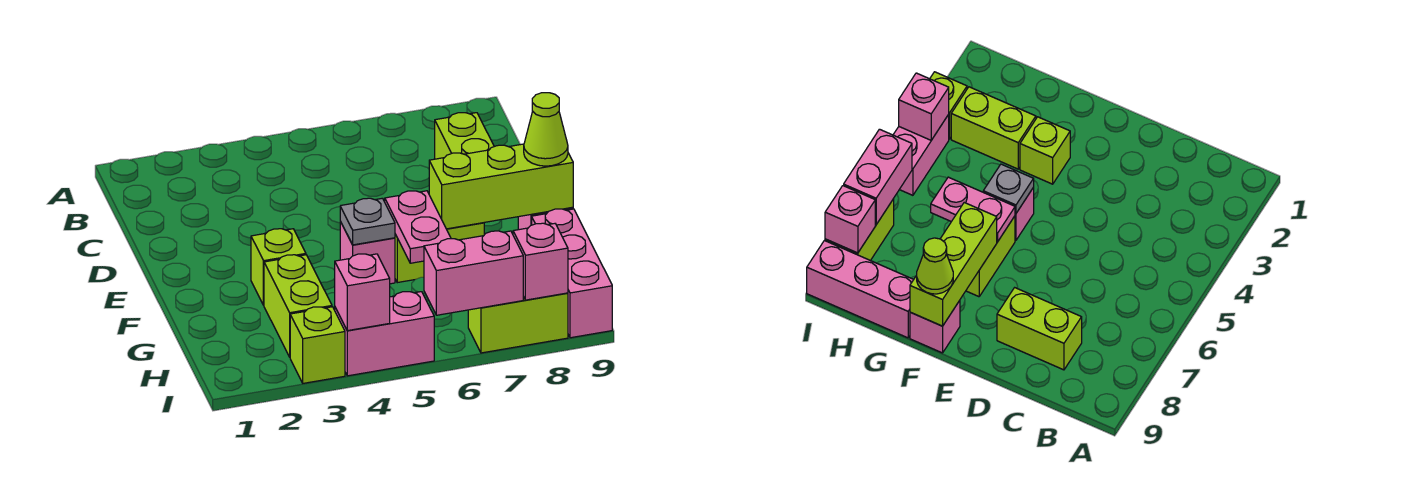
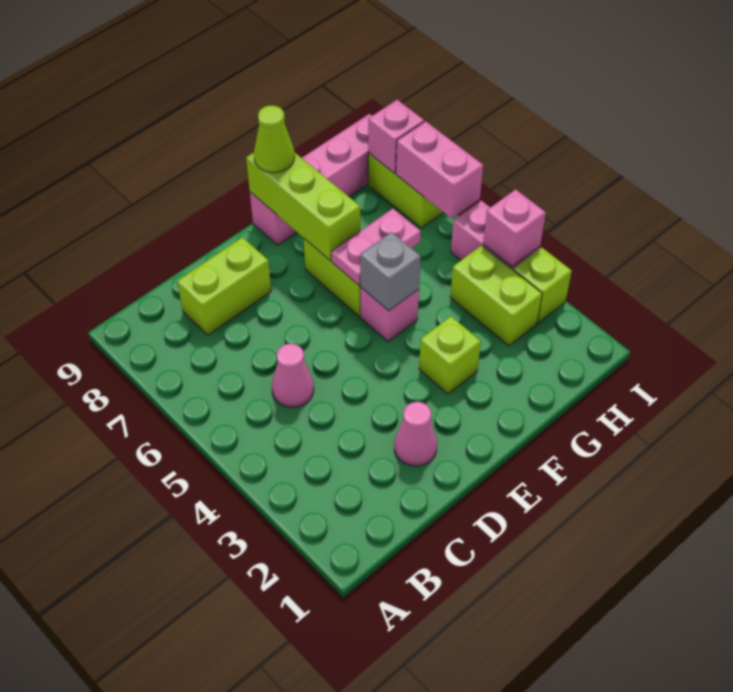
none -> pink cone C5 level 1
none -> pink cone D2 level 1
grey plate F5 level 2 -> grey brick F5 level 2
lime brick G3:H3 level 1 -> lime brick H3:H4 level 1

